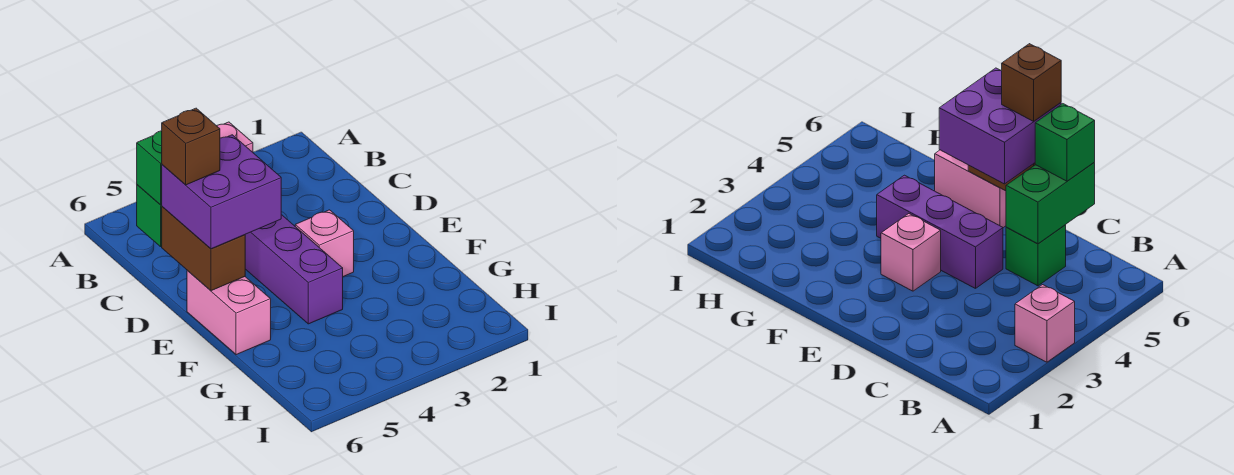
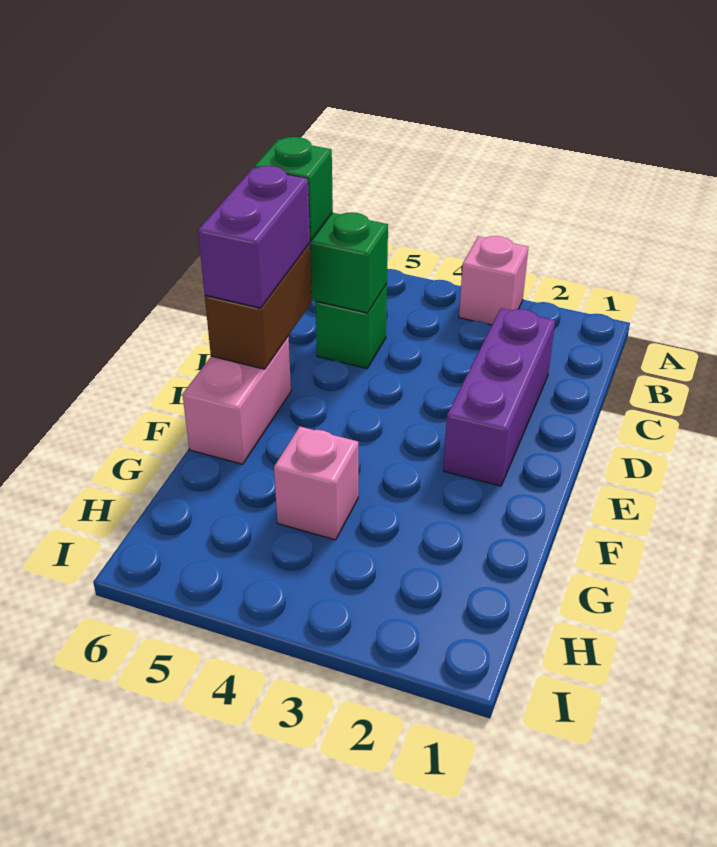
purple brick D4:F4 level 1 -> purple brick C2:E2 level 1
purple brick D5:E6 level 3 -> purple brick D6:E6 level 3
brown brick D6 level 4 -> none
pink brick E3 level 1 -> pink brick G4 level 1

